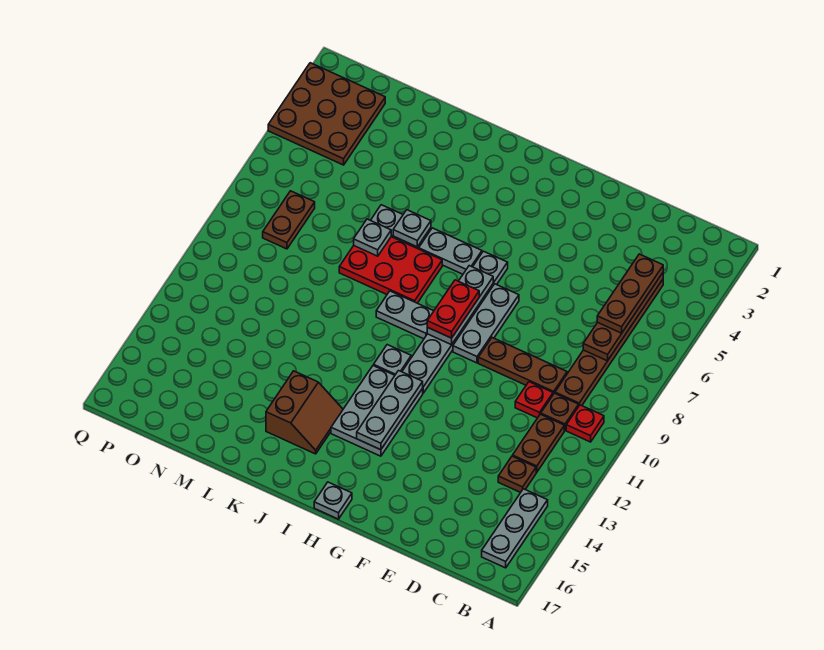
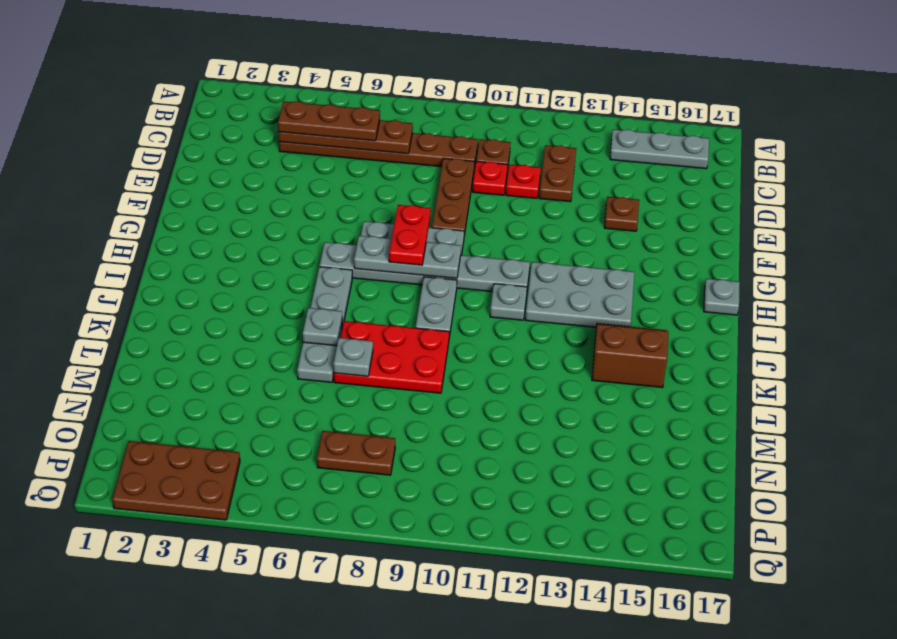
red plate B10 level 1 -> red plate D11 level 1
brown plate C11:C12 level 1 -> brown plate C12:D12 level 1
brown plate C13 level 1 -> brown plate E14 level 1
red plate H8:H9 level 3 -> red plate G8:H8 level 3
grey plate H12:H14 level 2 -> none
red plate J7:L8 level 1 -> red plate K7:L9 level 1
brown plate O2:Q4 level 1 -> brown plate P2:Q4 level 1

